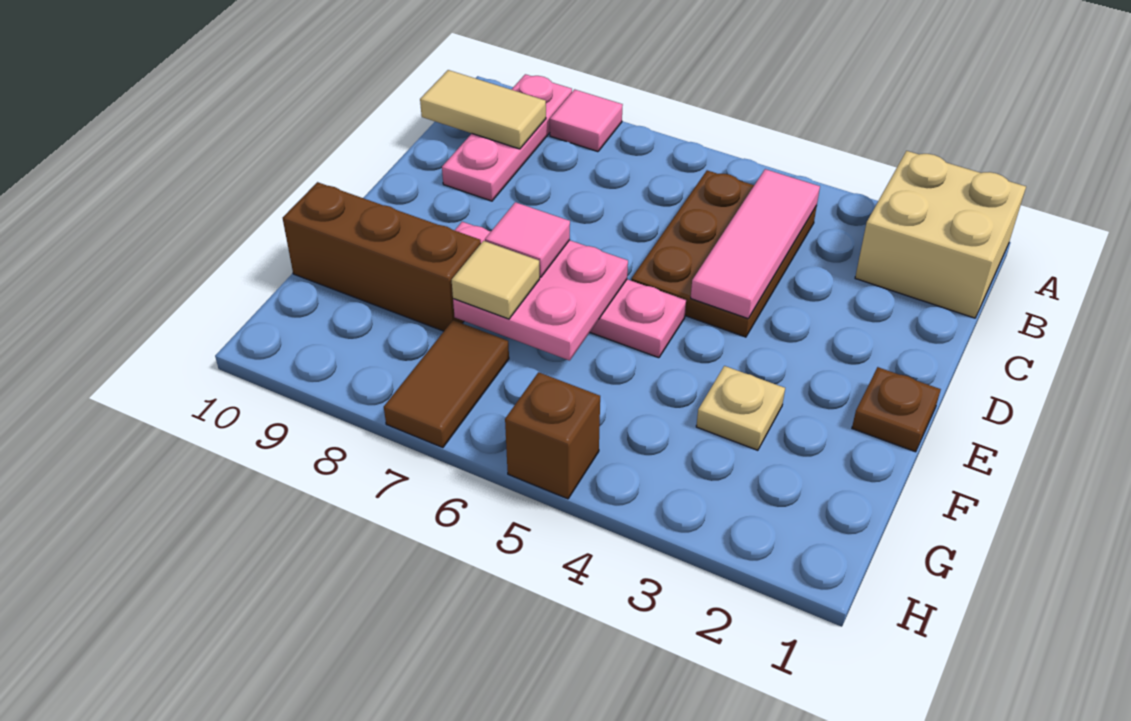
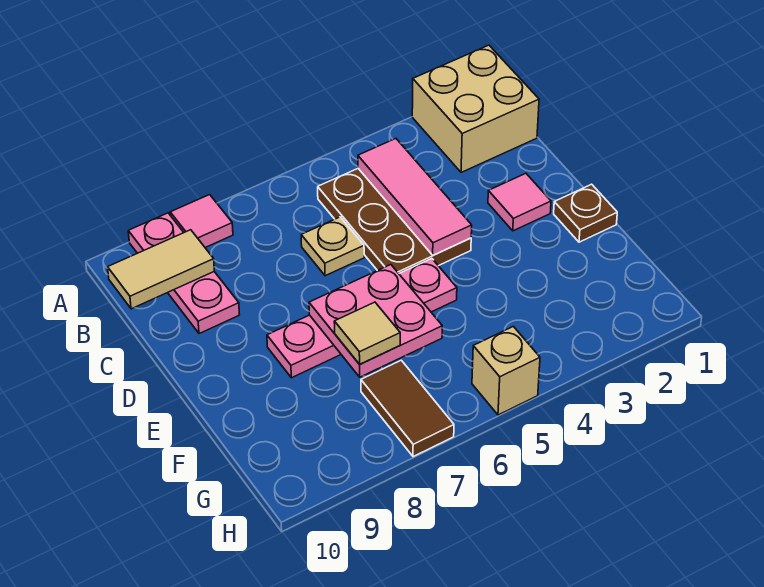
pink tile E7 level 3 -> pink tile D2 level 1
tan plate F3 level 1 -> tan plate C6 level 1
brown brick F8:F10 level 1 -> none
brown brick H5 level 1 -> tan brick H5 level 1

